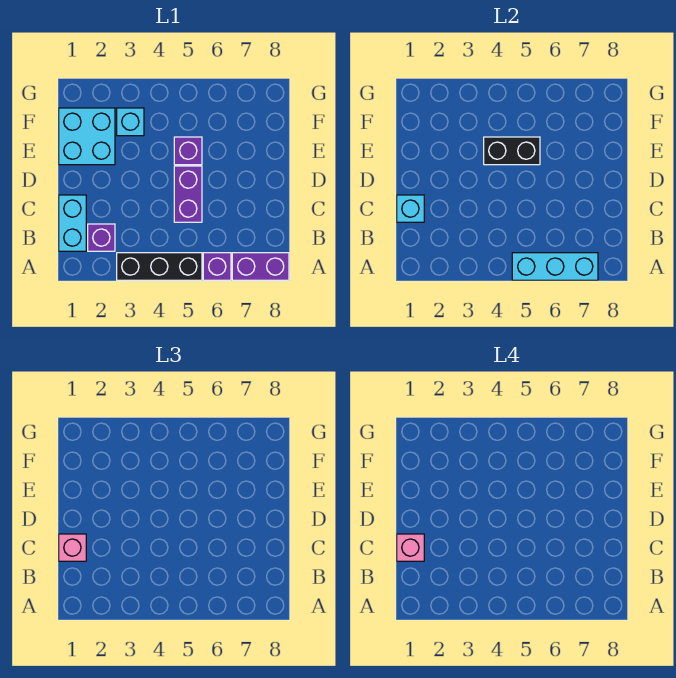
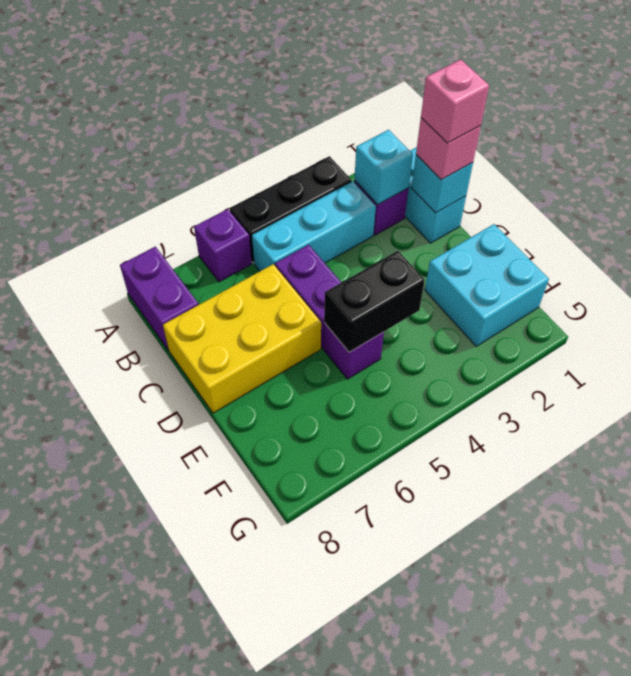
cyan brick A5:A7 level 2 -> cyan brick B3:B5 level 1
purple brick A7:A8 level 1 -> purple brick A8:B8 level 1
none -> yellow brick C6:D8 level 1
cyan brick F3 level 1 -> cyan brick B2 level 2

